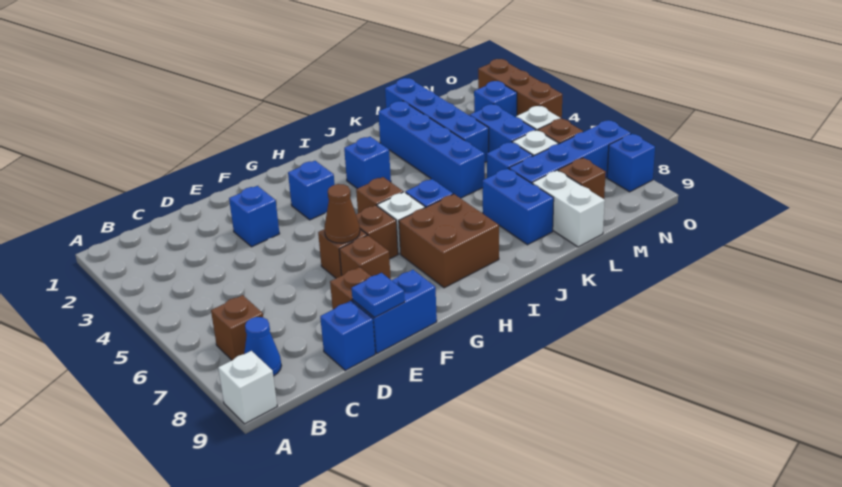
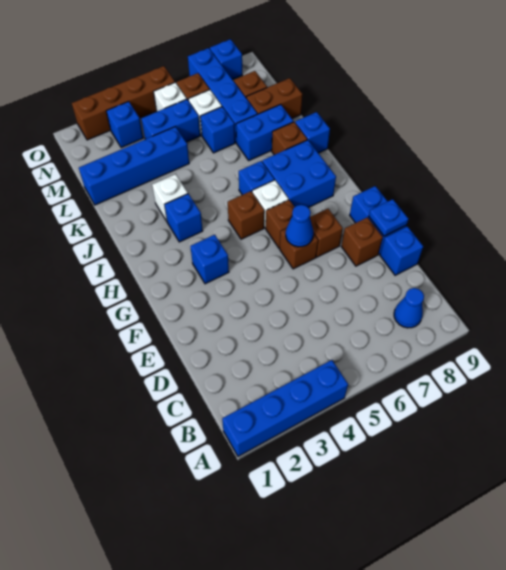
white brick A9 level 1 -> white brick J3 level 1
brown brick B7 level 1 -> brown brick J8 level 1
blue brick E3 level 1 -> blue brick J9 level 1
brown cone F6 level 2 -> blue cone F6 level 2
brown brick H7:I8 level 1 -> blue brick H7:I8 level 1
blue brick K2:K5 level 1 -> blue brick A1:A4 level 1
white brick L8:L9 level 1 -> brown brick L8:L9 level 1
brown brick O2:O4 level 1 -> brown brick O2:O5 level 1

